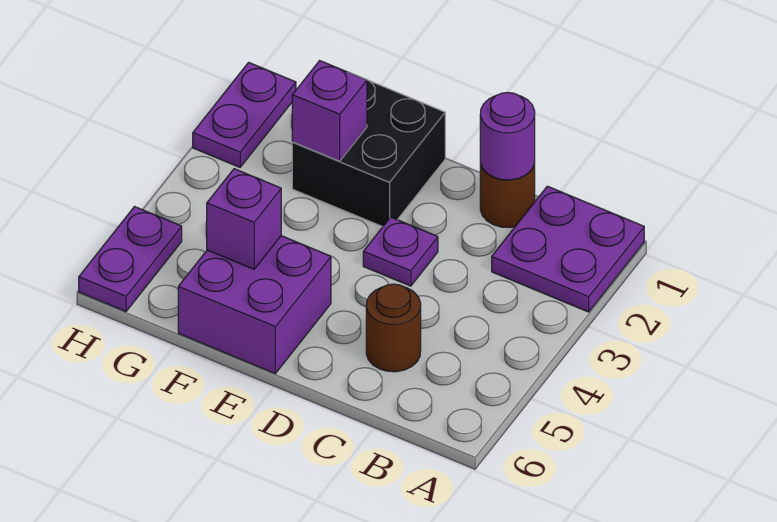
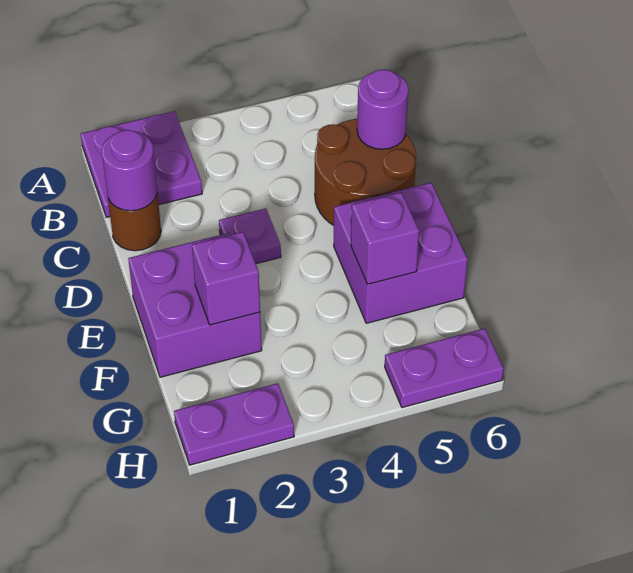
brown round brick C5 level 1 -> brown round brick C5:D6 level 1
none -> purple round brick C6 level 2
black brick E1:F2 level 1 -> purple brick E1:F2 level 1

